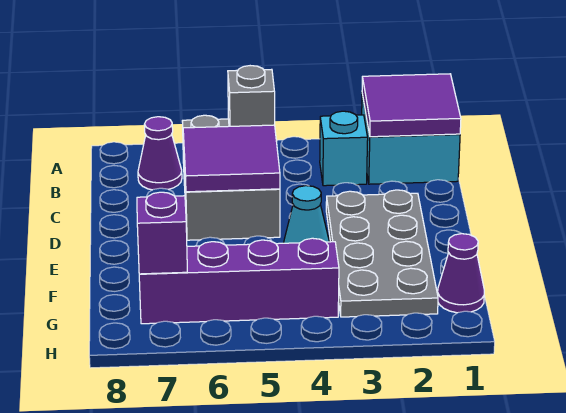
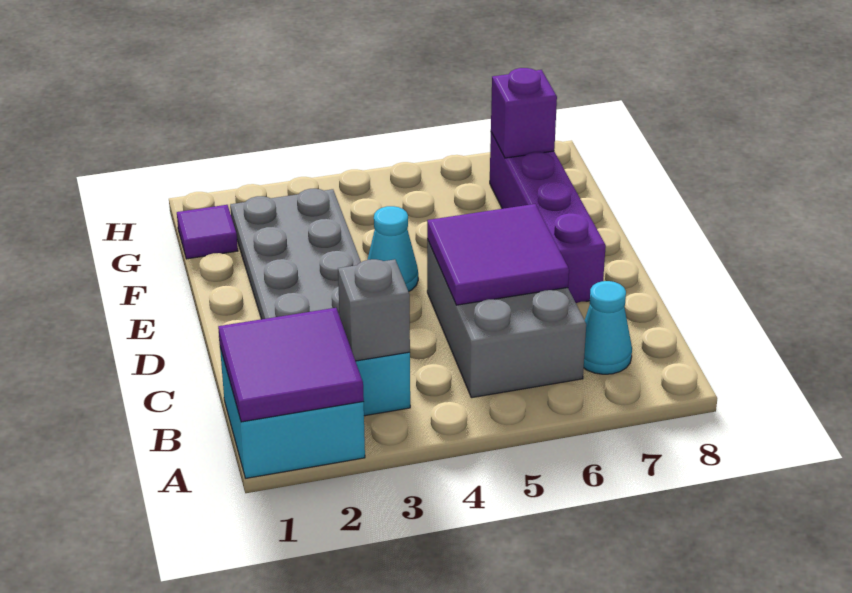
grey brick B5 level 2 -> grey brick B3 level 2
purple cone B7 level 1 -> cyan cone B7 level 1
purple cone G1 level 1 -> purple tile G1 level 1
purple brick G4:G7 level 1 -> purple brick D7:G7 level 1

